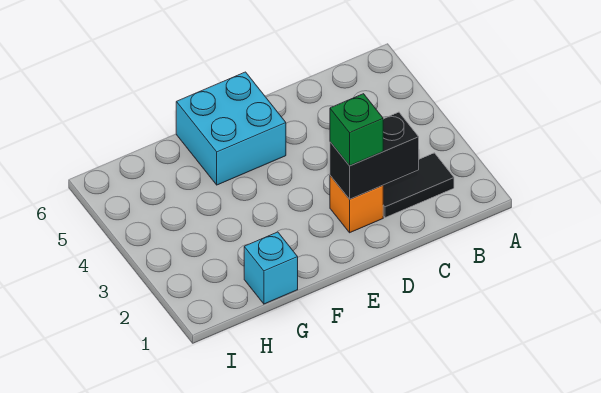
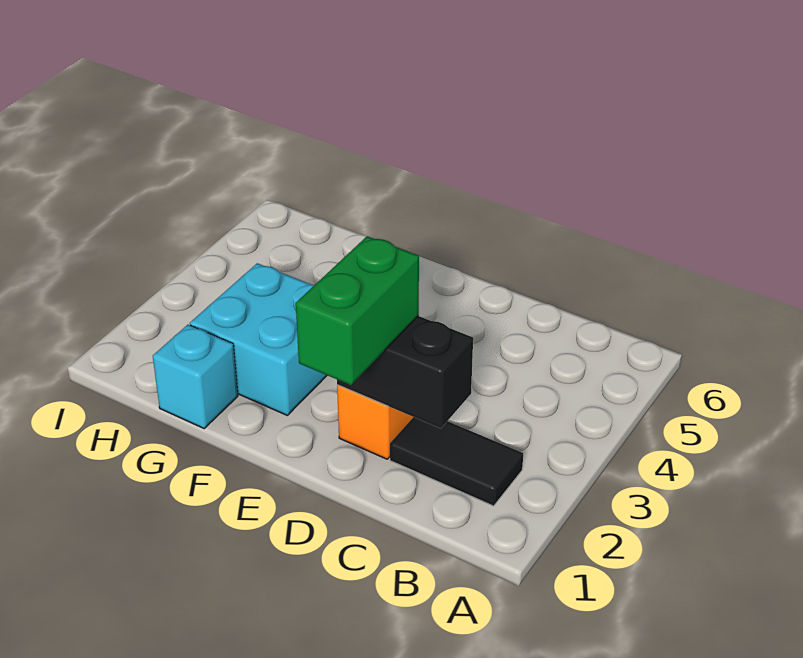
green brick D2 level 3 -> green brick D1:D2 level 3
cyan brick E5:F6 level 1 -> cyan brick F2:G3 level 1

